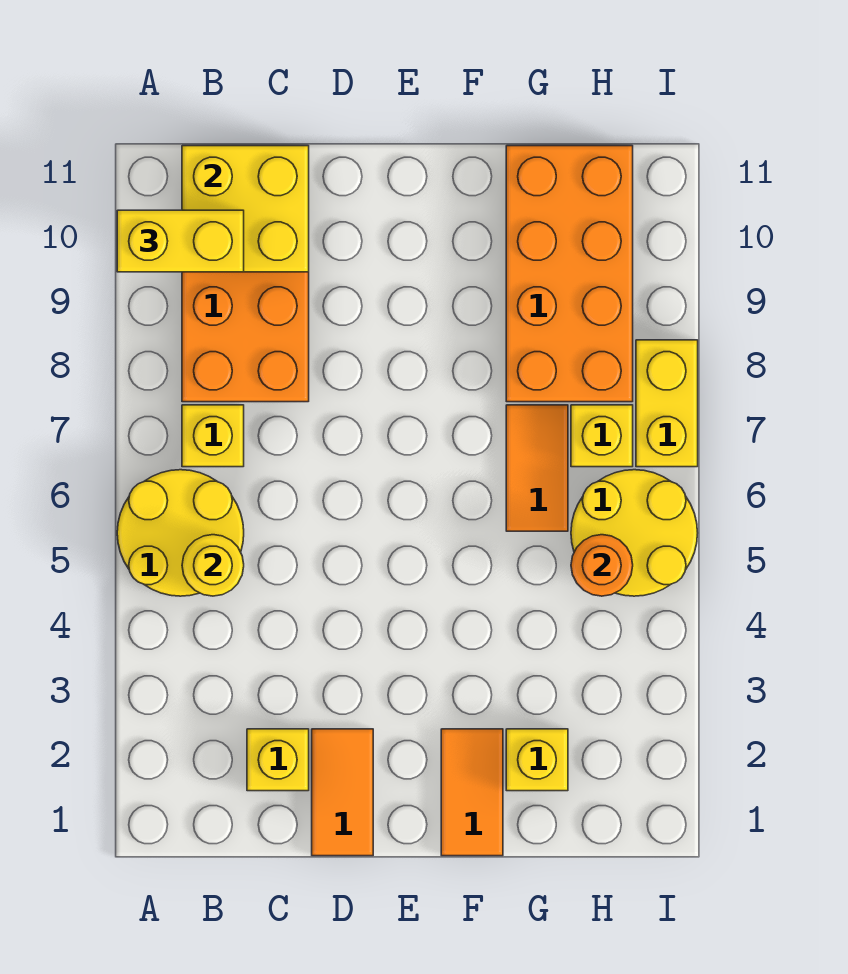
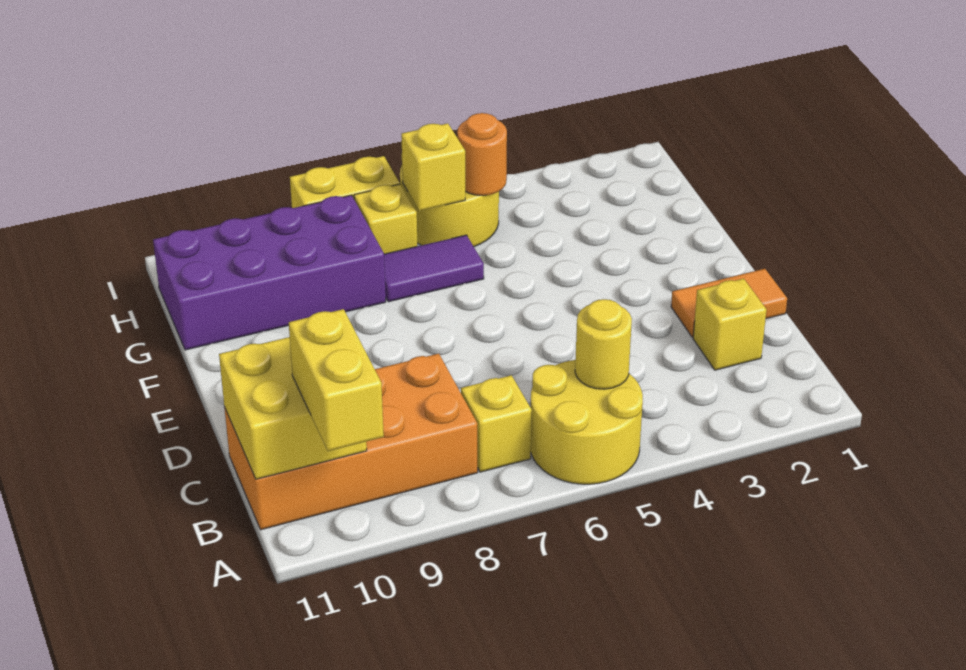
orange tile F1:F2 level 1 -> none
yellow brick G2 level 1 -> yellow brick H6 level 2
orange tile G6:G7 level 1 -> purple tile G6:G7 level 1
orange brick G8:H11 level 1 -> purple brick G8:H11 level 1

